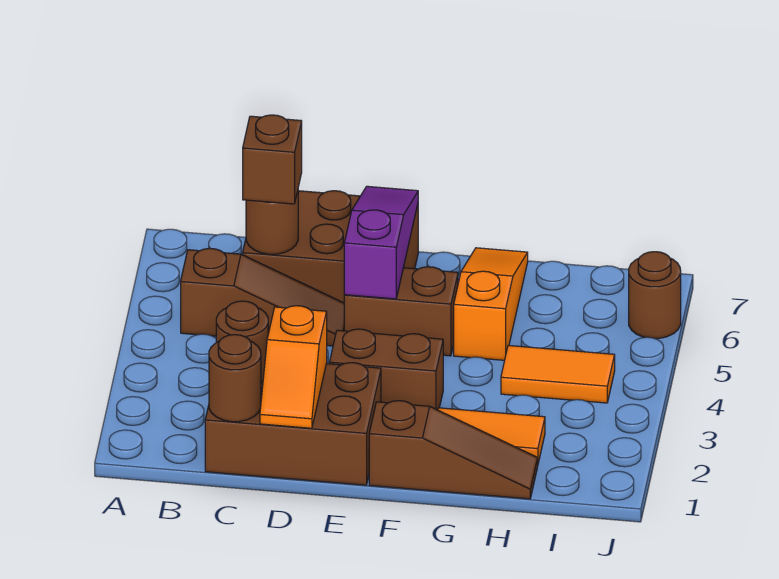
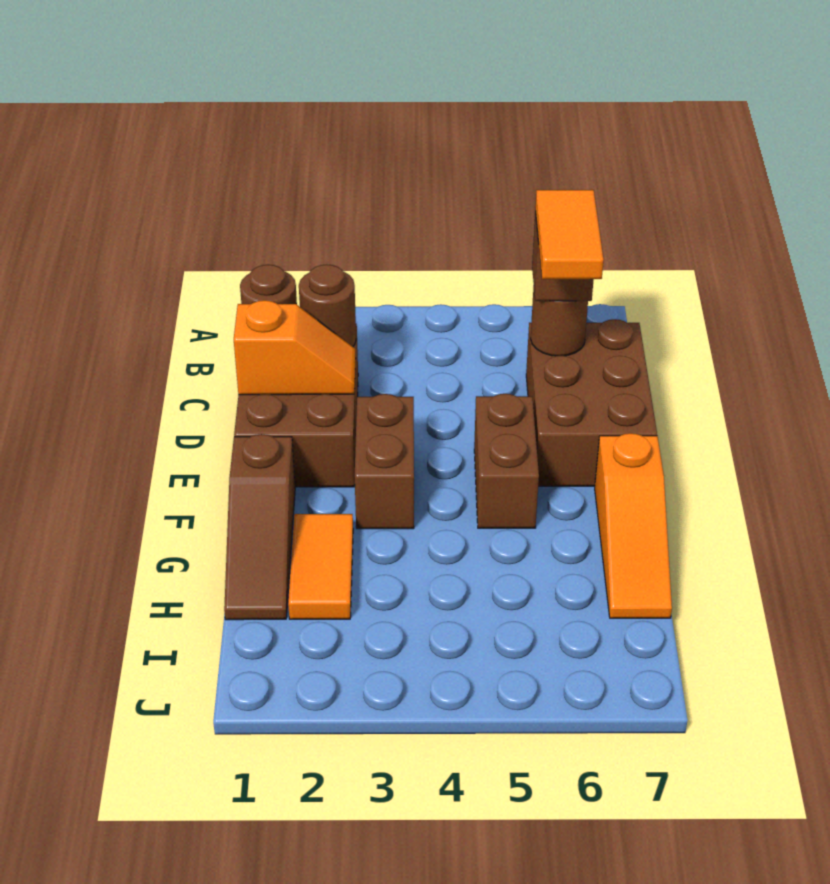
brown slope B5:D5 level 1 top B -> none
orange slope D1:D2 level 2 top 2 -> orange slope D1:D2 level 2 top 1
purple slope E5:E7 level 2 top 5 -> none
orange slope G5:G7 level 1 top 5 -> orange slope F7:H7 level 1 top F
orange tile H4:I4 level 1 -> orange tile C6:D6 level 4
brown round brick J6 level 1 -> none

